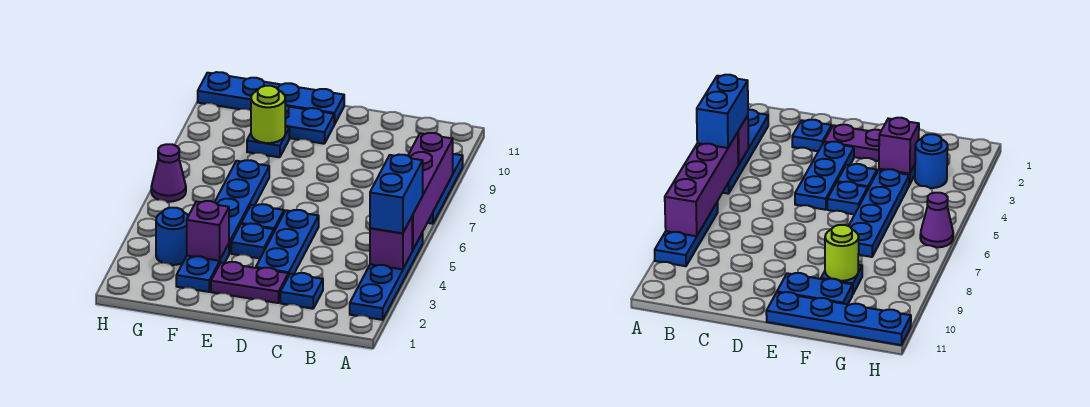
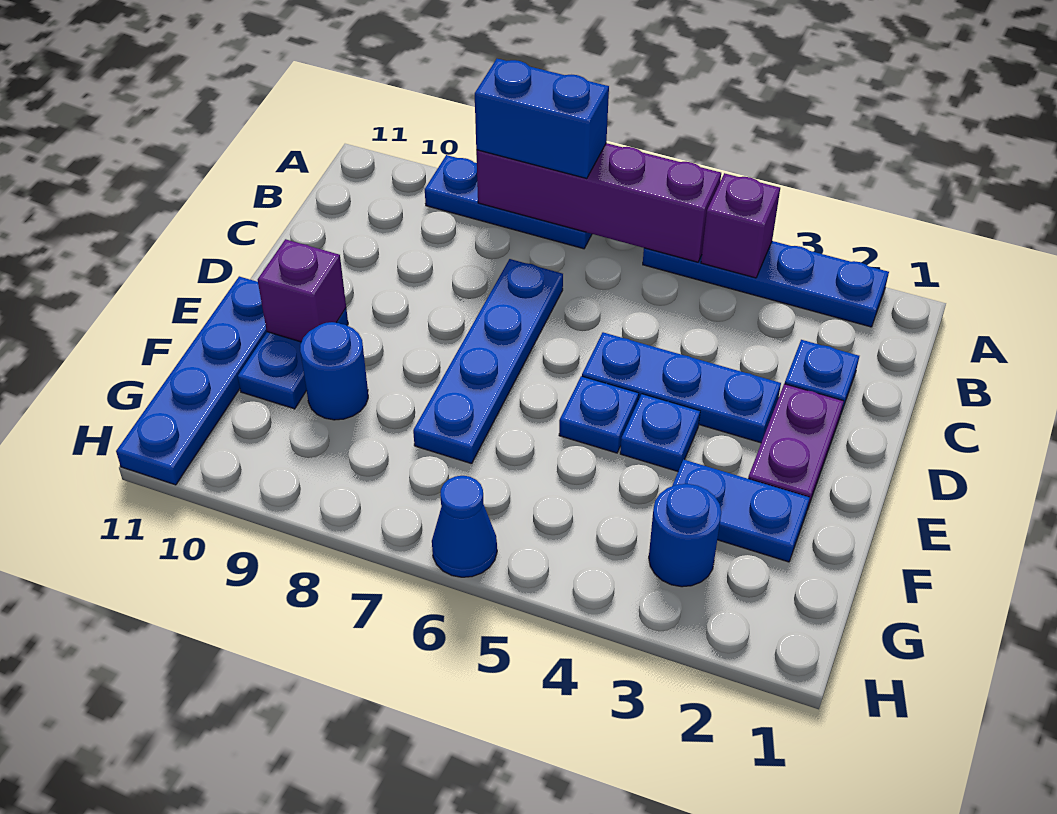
blue brick A4:A5 level 3 -> blue brick A7:A8 level 3
purple brick F3 level 2 -> purple brick E10 level 2
blue plate F4:F7 level 1 -> blue plate C7:F7 level 1
blue plate F9 level 1 -> blue round brick F9 level 1
lime round brick F9 level 2 -> none
purple cone H6 level 1 -> blue cone H6 level 1

